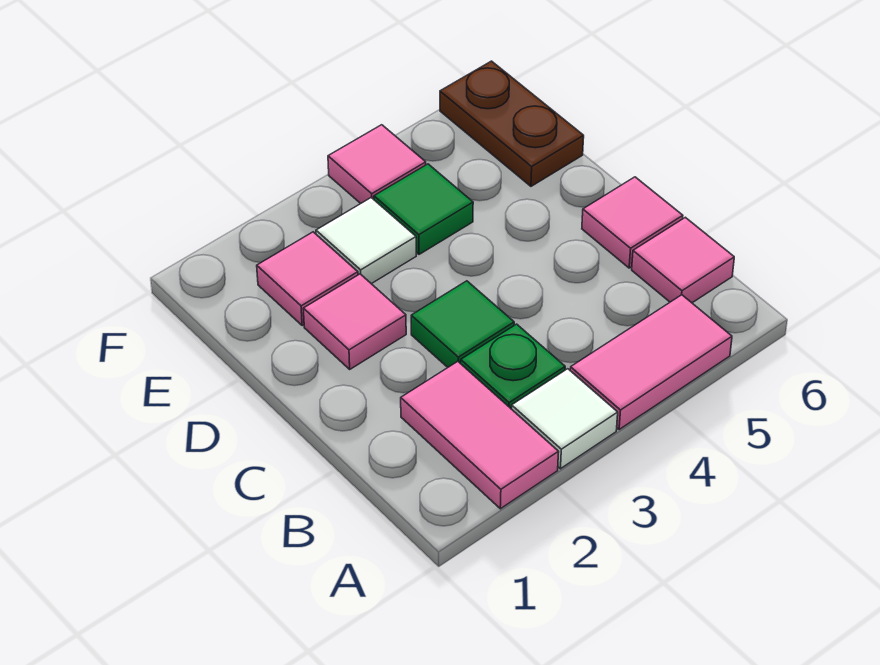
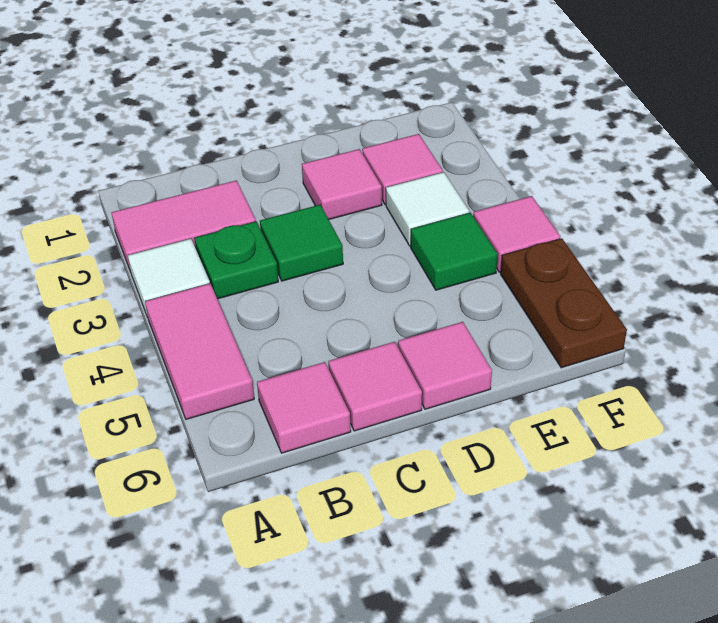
none -> pink tile D6 level 1
brown plate E6:F6 level 1 -> brown plate F5:F6 level 1

